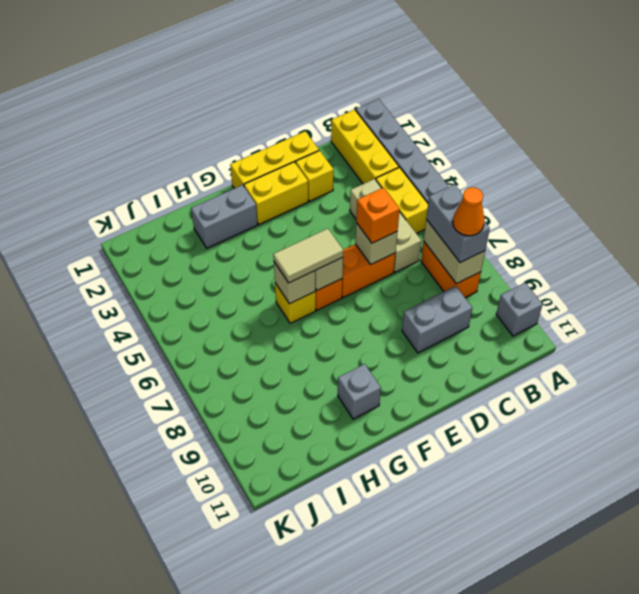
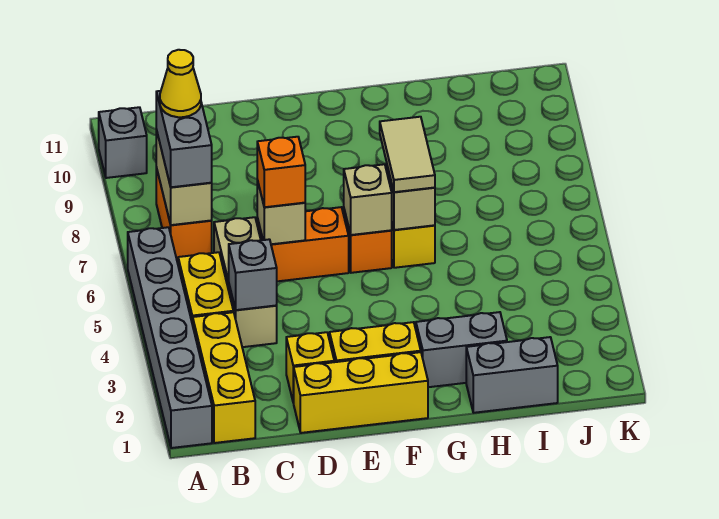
orange cone B8 level 4 -> yellow cone B8 level 4
grey brick C9:D9 level 1 -> grey brick H1:I1 level 1
tan tile F6:G6 level 3 -> tan tile G6:G7 level 3
grey brick G10 level 1 -> grey brick C4 level 2

